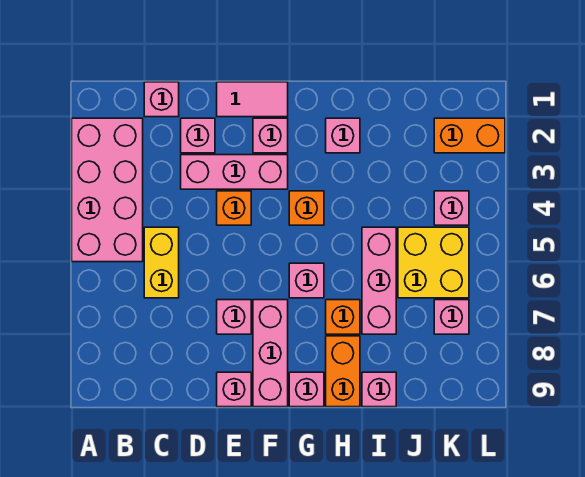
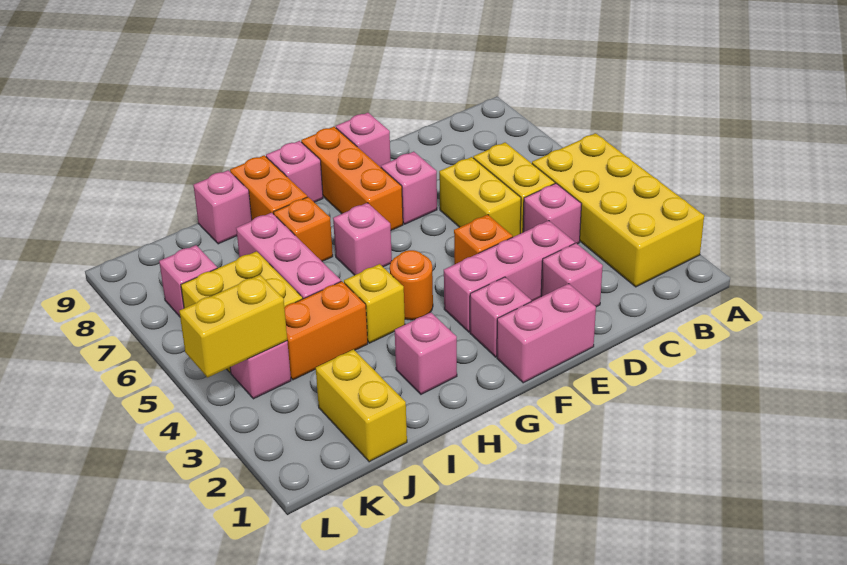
pink brick A2:B5 level 1 -> yellow brick A2:B5 level 1
pink brick C1 level 1 -> pink brick C4 level 1
none -> yellow brick D5:D6 level 1
pink tile E1:F1 level 1 -> pink brick E1:F1 level 1
pink brick F7:F9 level 1 -> orange brick F7:F9 level 1
orange brick G4 level 1 -> orange round brick G4 level 1
none -> yellow brick H4 level 1
none -> yellow brick J1:J2 level 1
orange brick K2:L2 level 1 -> orange brick I4:J4 level 1
none -> yellow brick K4:L4 level 2

